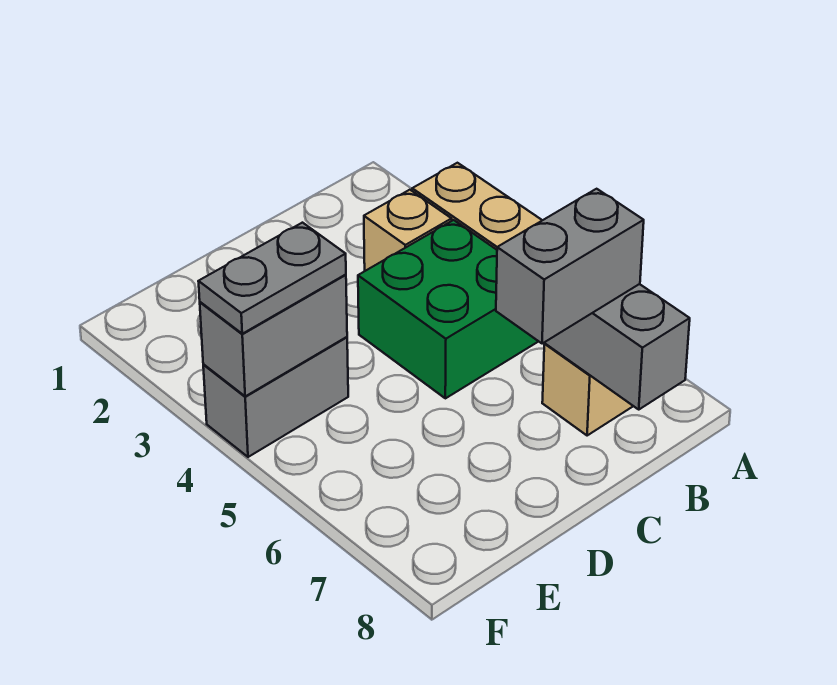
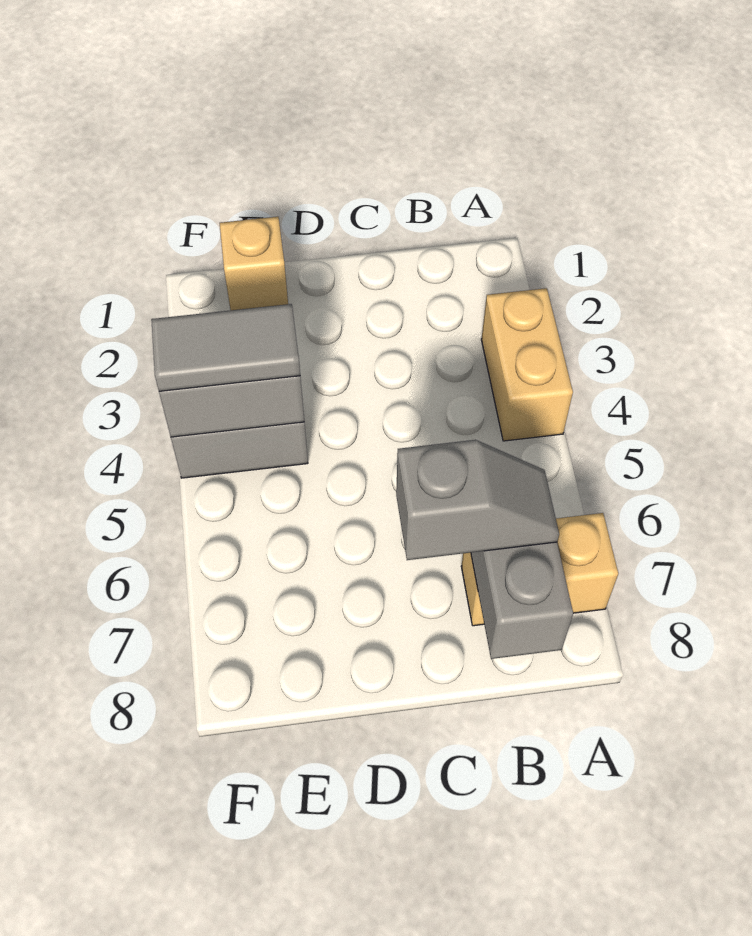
tan brick B3 level 1 -> tan brick E1 level 1
green brick B4:C5 level 1 -> none
grey brick B7:C7 level 3 -> grey slope B7:C7 level 3 top C
grey plate E4:F4 level 3 -> grey tile E4:F4 level 3

